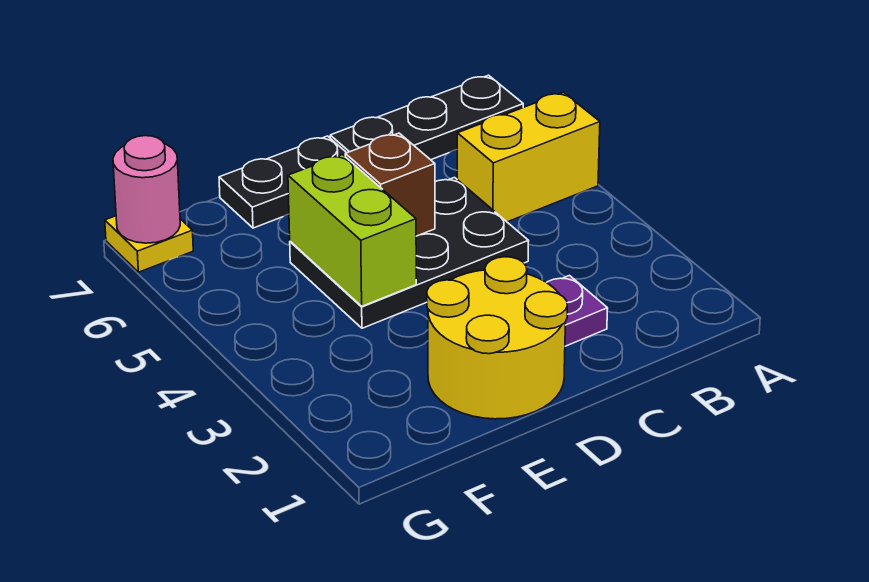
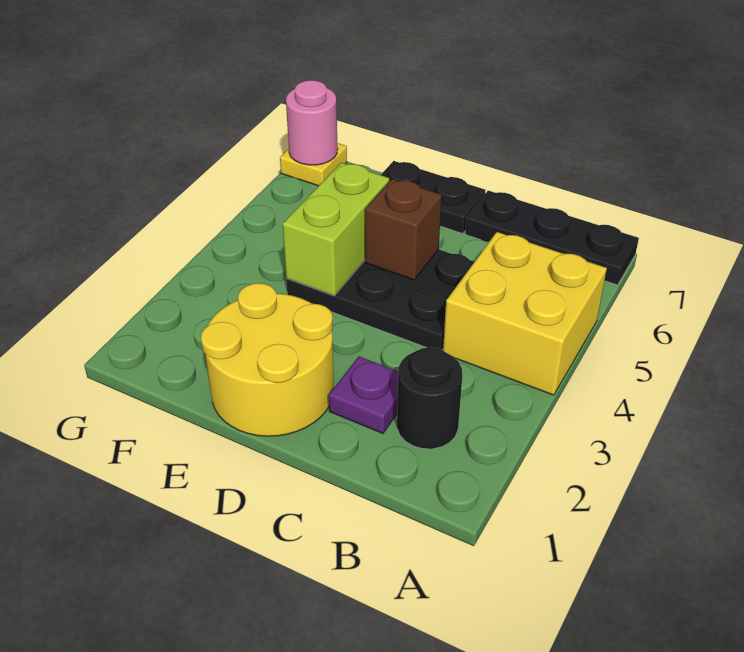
yellow brick A5:B5 level 1 -> yellow brick A4:B5 level 1
none -> black round brick B2 level 1

